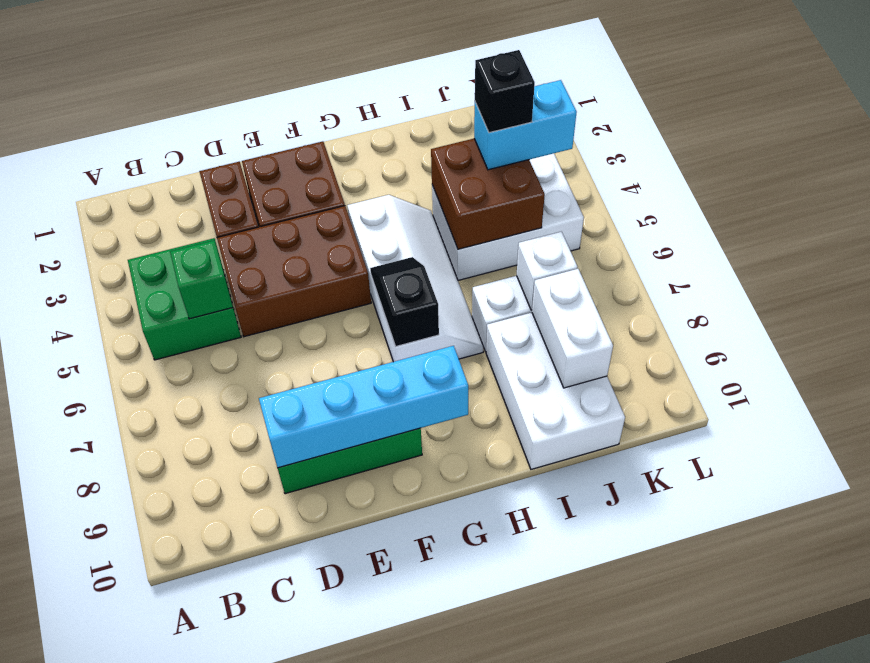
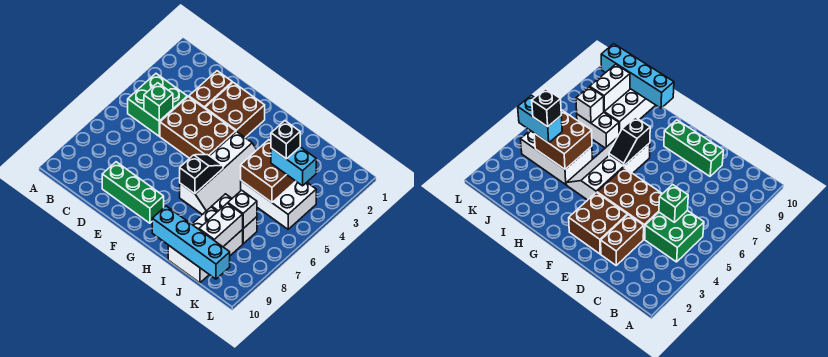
cyan brick D9:G9 level 2 -> cyan brick H10:K10 level 2

